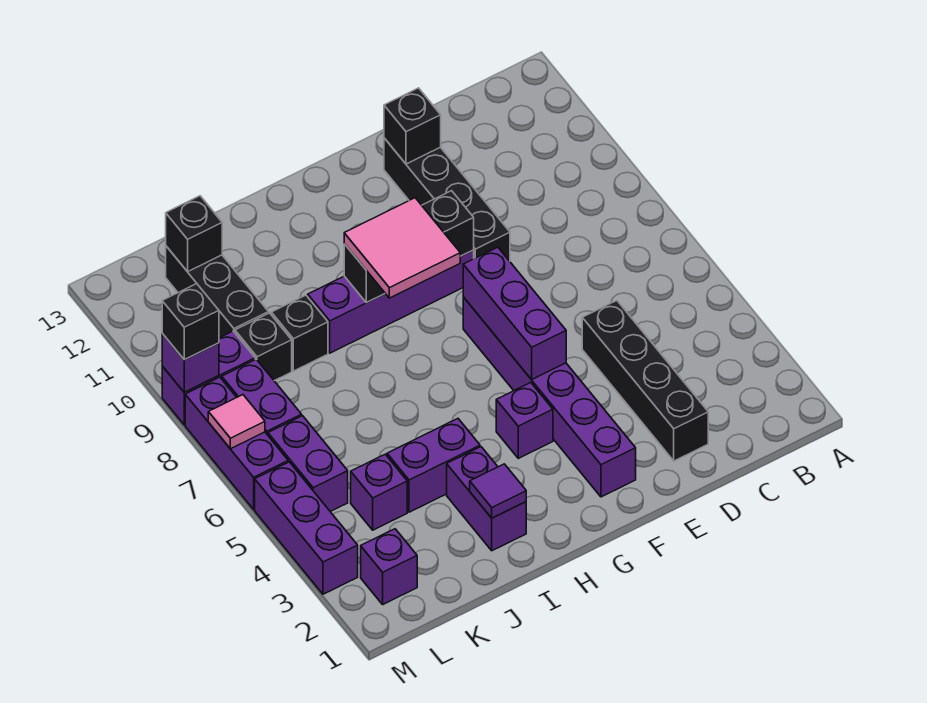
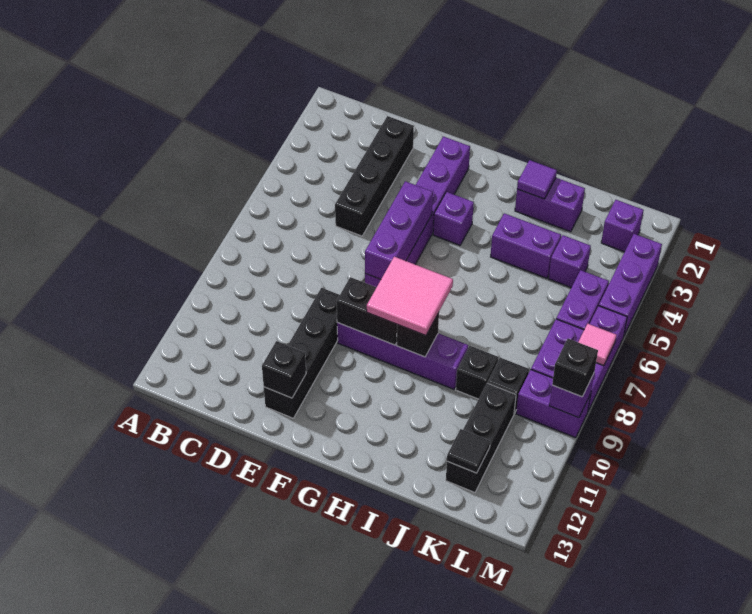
purple brick I2:I3 level 1 -> purple brick I2:J2 level 1
black brick K12 level 2 -> black tile K12 level 2

